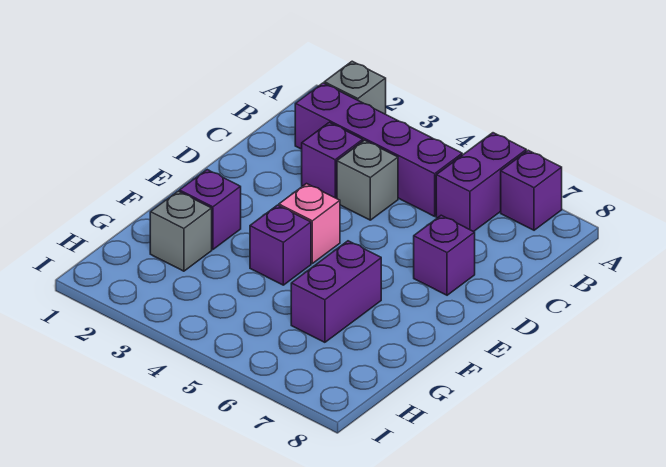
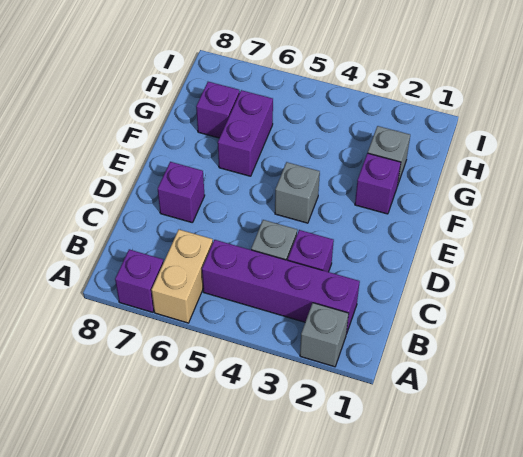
purple brick A6:B6 level 1 -> tan brick A6:B6 level 1
pink brick E4 level 1 -> grey brick E4 level 1
purple brick F4 level 1 -> purple brick G7 level 1

